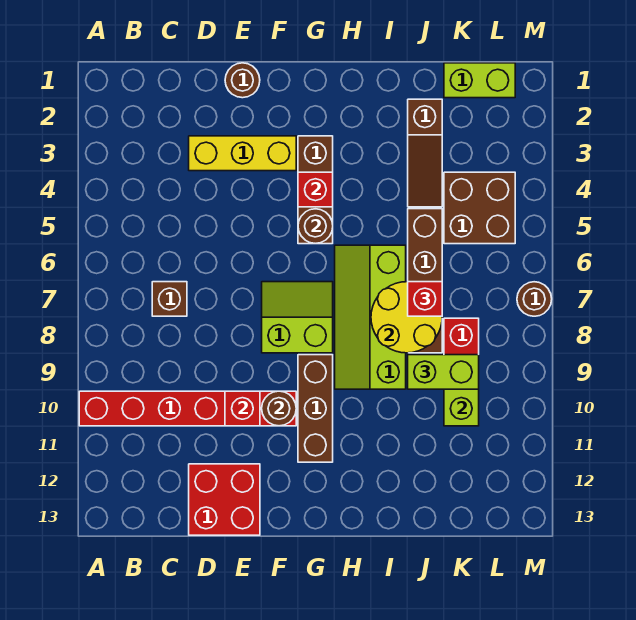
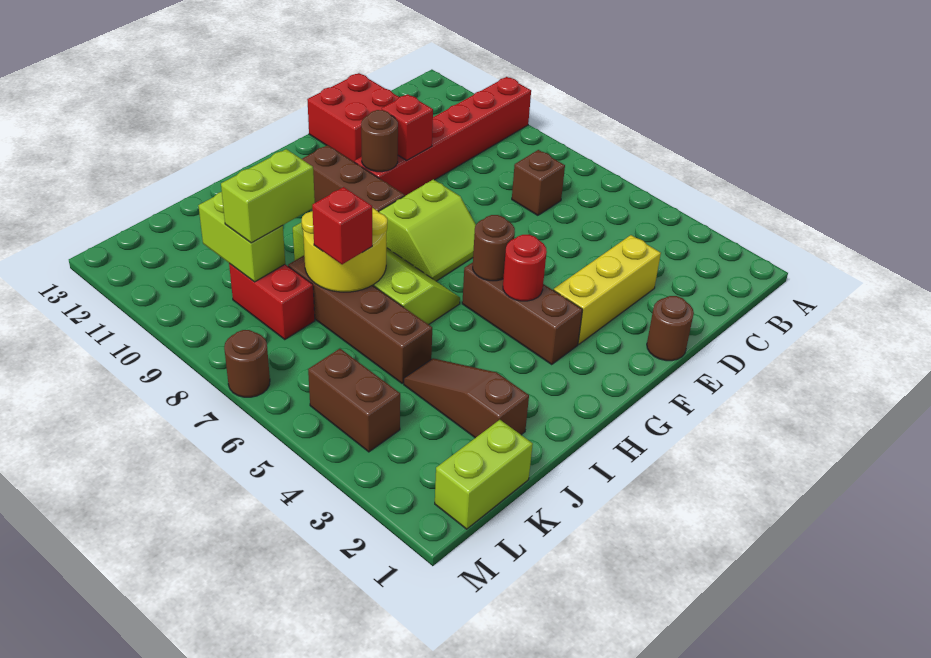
red brick G4 level 2 -> red round brick G4 level 2
brown brick K4:L5 level 1 -> brown brick L4:L5 level 1

